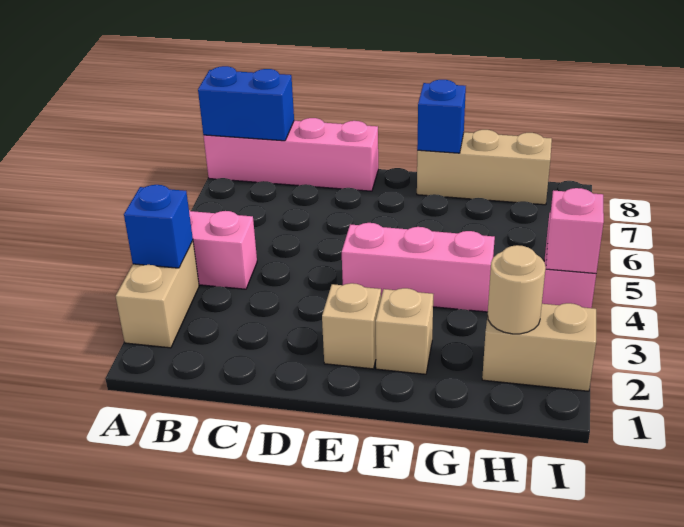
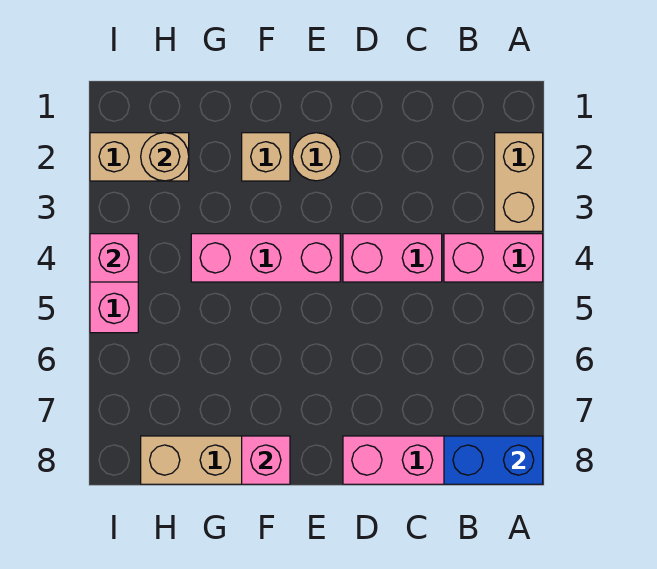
blue brick A3 level 2 -> none
none -> pink brick C4:D4 level 1
tan brick E2 level 1 -> tan round brick E2 level 1
blue brick F8 level 2 -> pink brick F8 level 2

